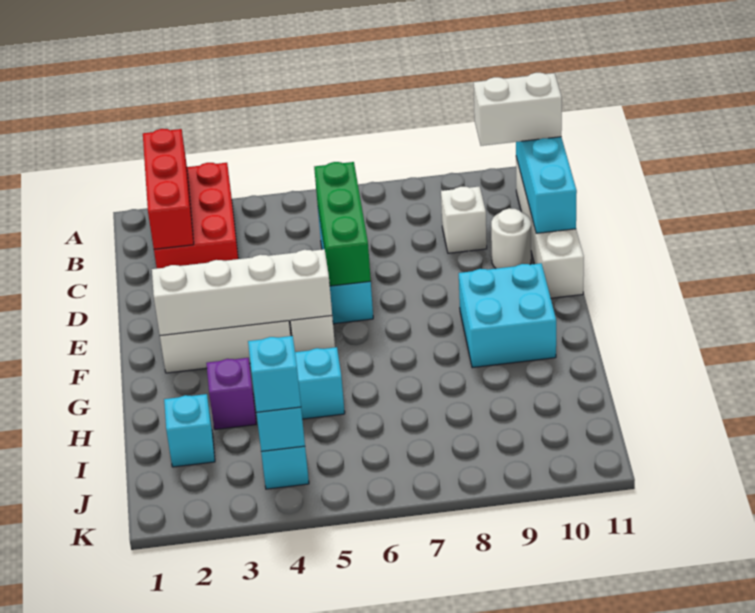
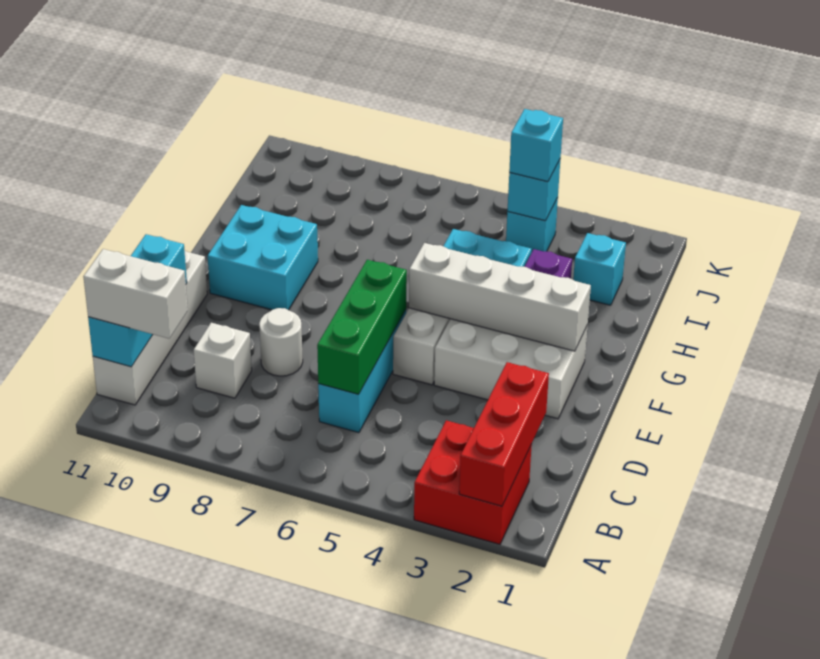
red brick A2:C3 level 1 -> red brick A2:B3 level 1
white round brick D10 level 1 -> white round brick D8 level 1

